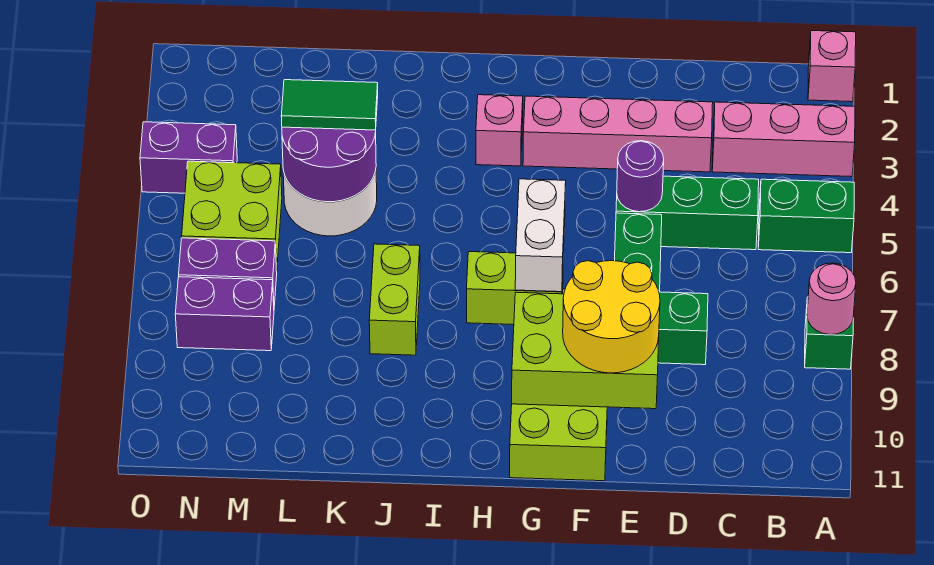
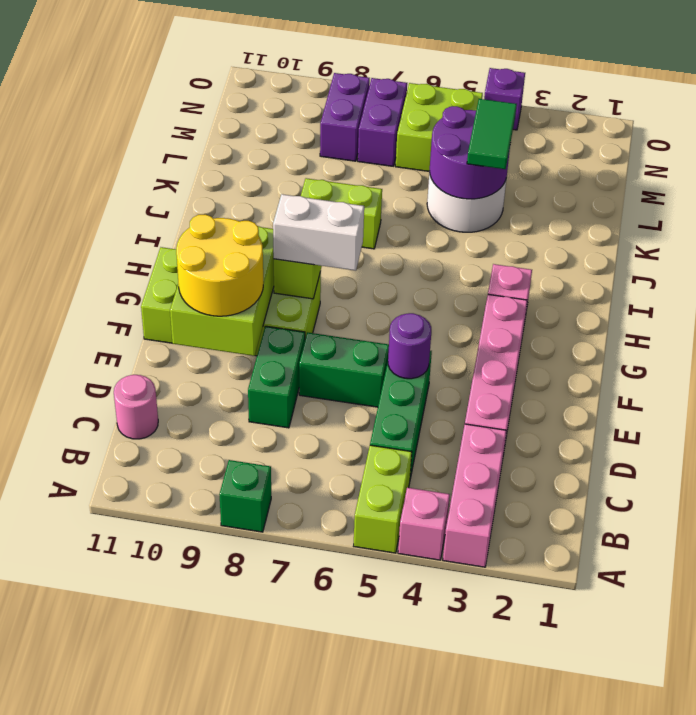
pink brick A1 level 1 -> pink brick A4 level 1
green brick A5:B5 level 1 -> lime brick A5:B5 level 1
pink round brick A8 level 2 -> pink round brick C11 level 1
purple brick N4:O4 level 1 -> purple brick O4 level 1

